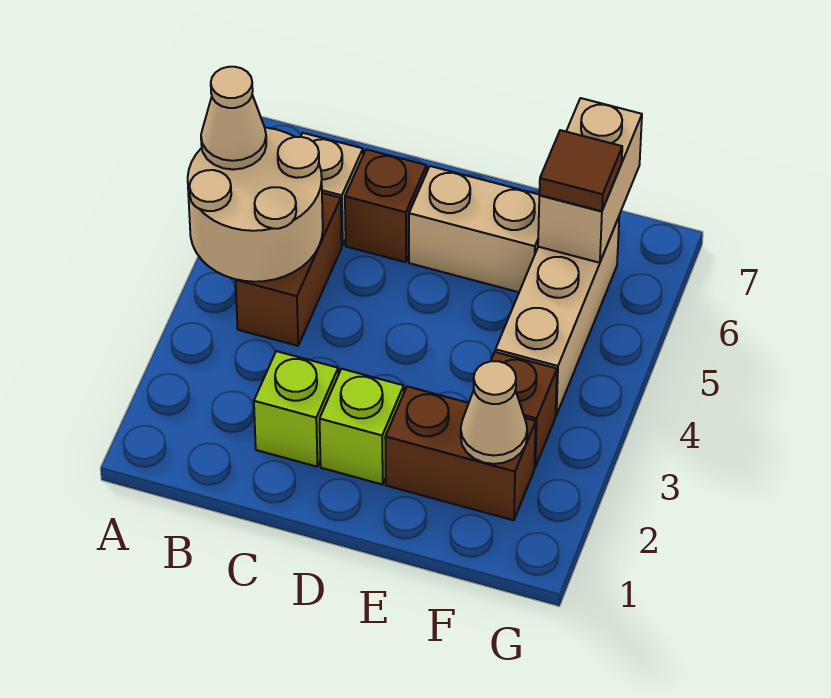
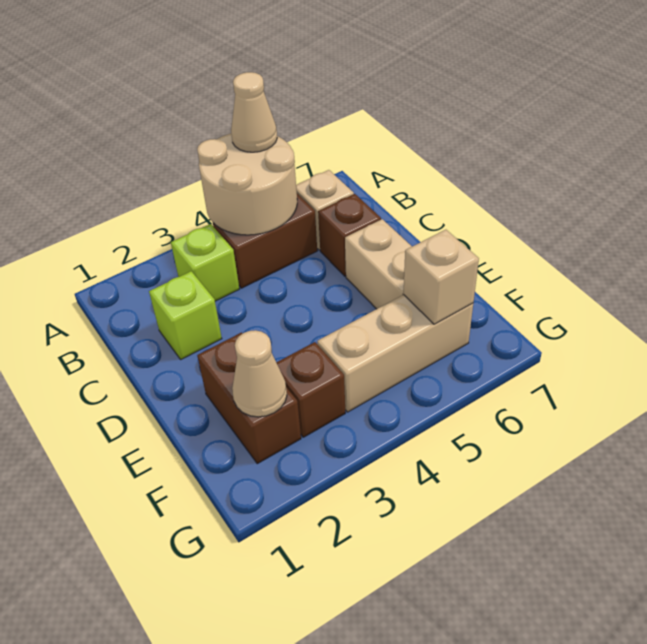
lime brick D2 level 1 -> lime brick B3 level 1
tan brick F6:F7 level 2 -> tan brick F6 level 2
brown tile F6 level 3 -> none

